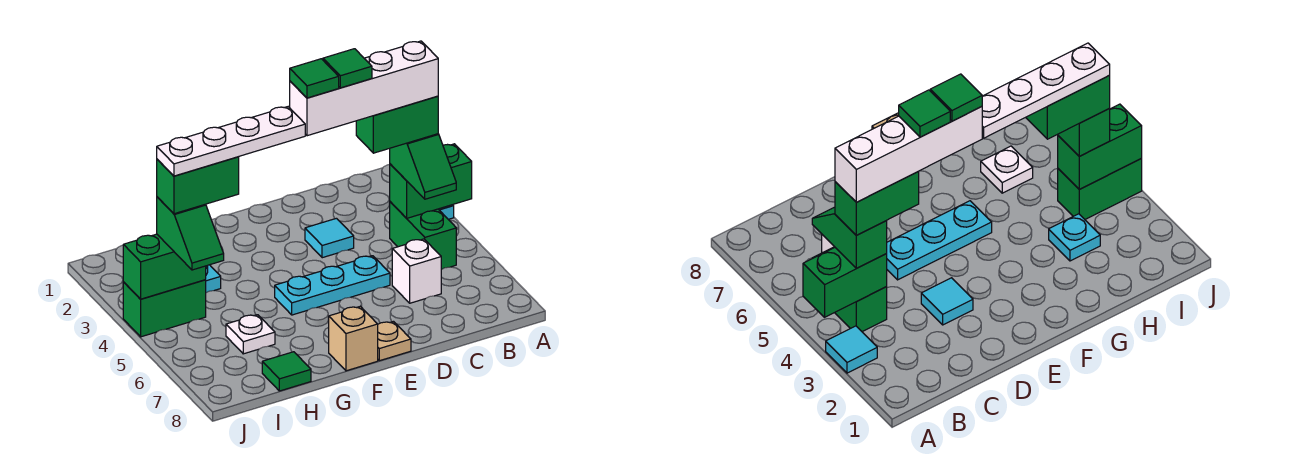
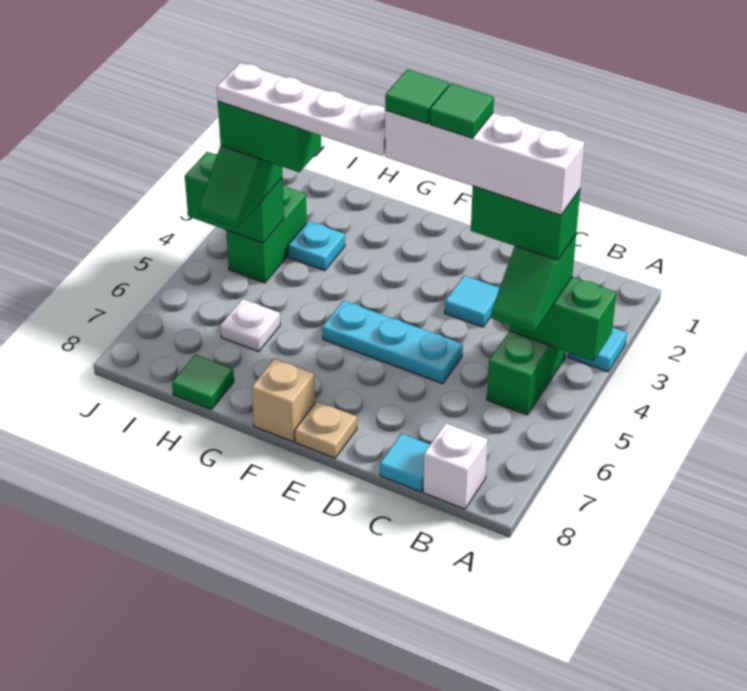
white brick C6 level 1 -> white brick B8 level 1
none -> cyan tile C8 level 1
green brick I4:J4 level 1 -> green brick I3:I4 level 1

